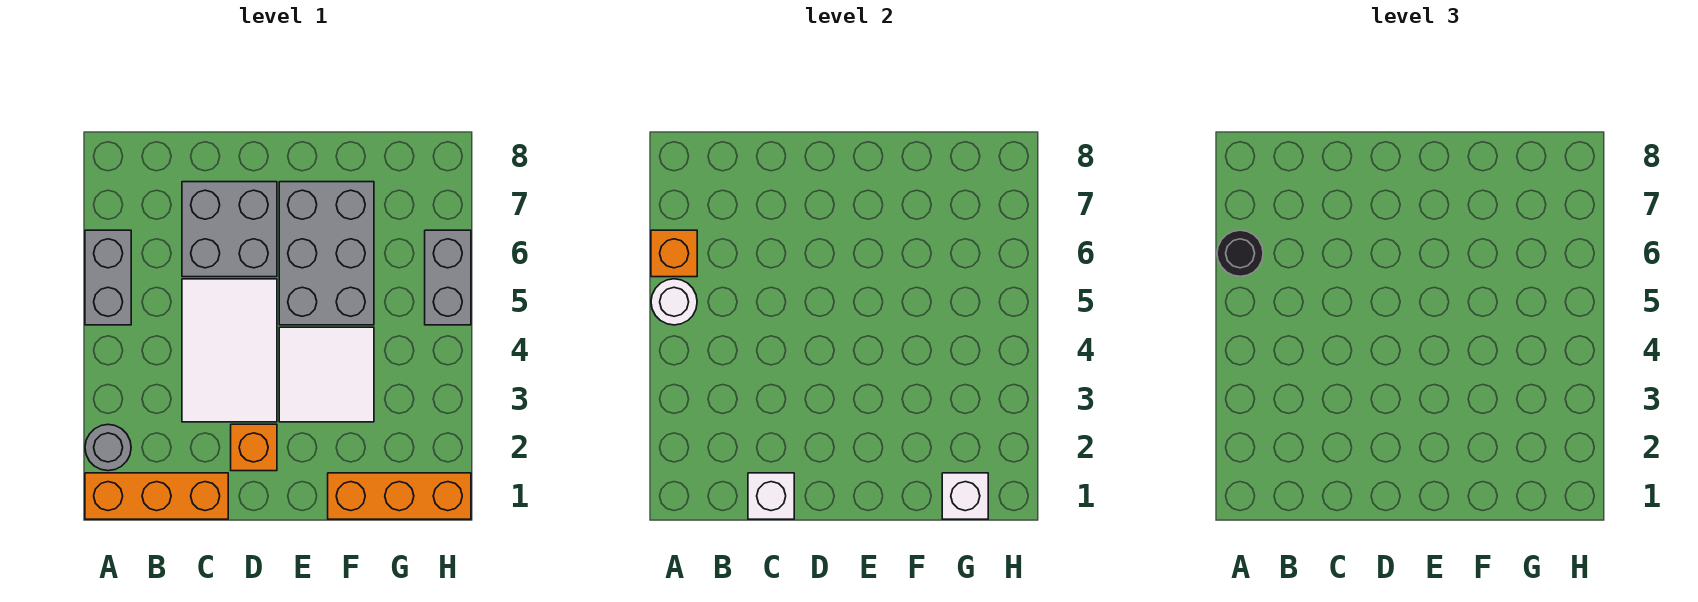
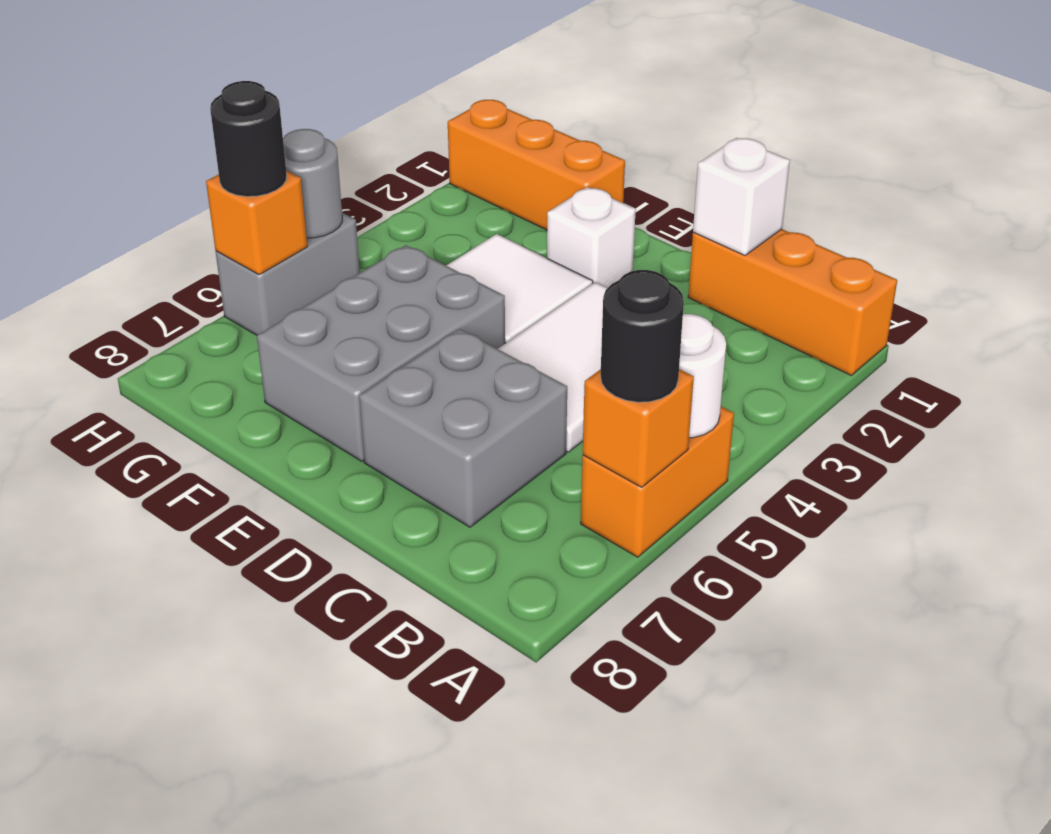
grey round brick A2 level 1 -> grey round brick H5 level 2
grey brick A5:A6 level 1 -> orange brick A5:A6 level 1
orange brick D2 level 1 -> orange brick H6 level 2
white brick G1 level 2 -> white brick E2 level 1
none -> black round brick H6 level 3

